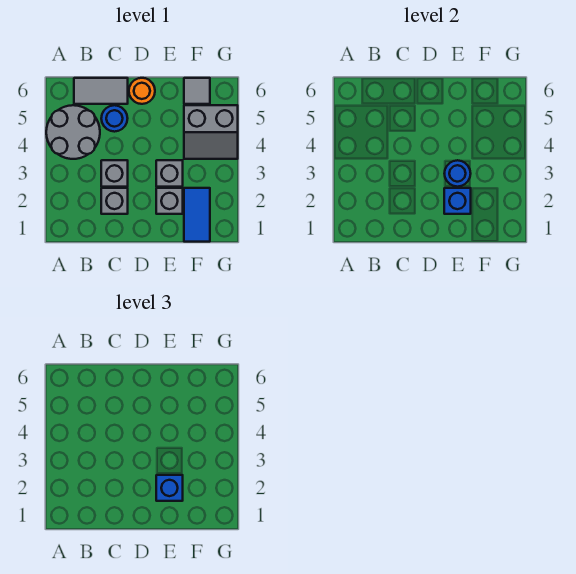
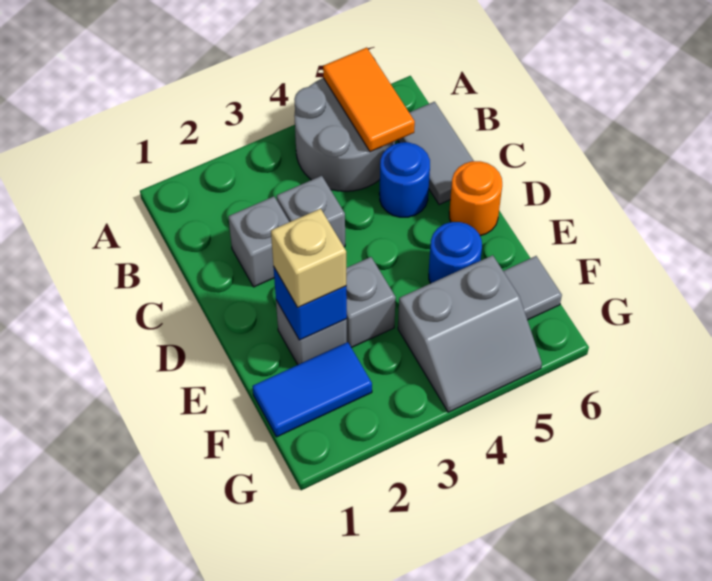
none -> orange tile A5:B5 level 2
blue brick E2 level 3 -> tan brick E2 level 3
blue round brick E3 level 2 -> blue round brick E5 level 1
grey slope F4:G5 level 1 top 5 -> grey slope F4:G5 level 1 top F

